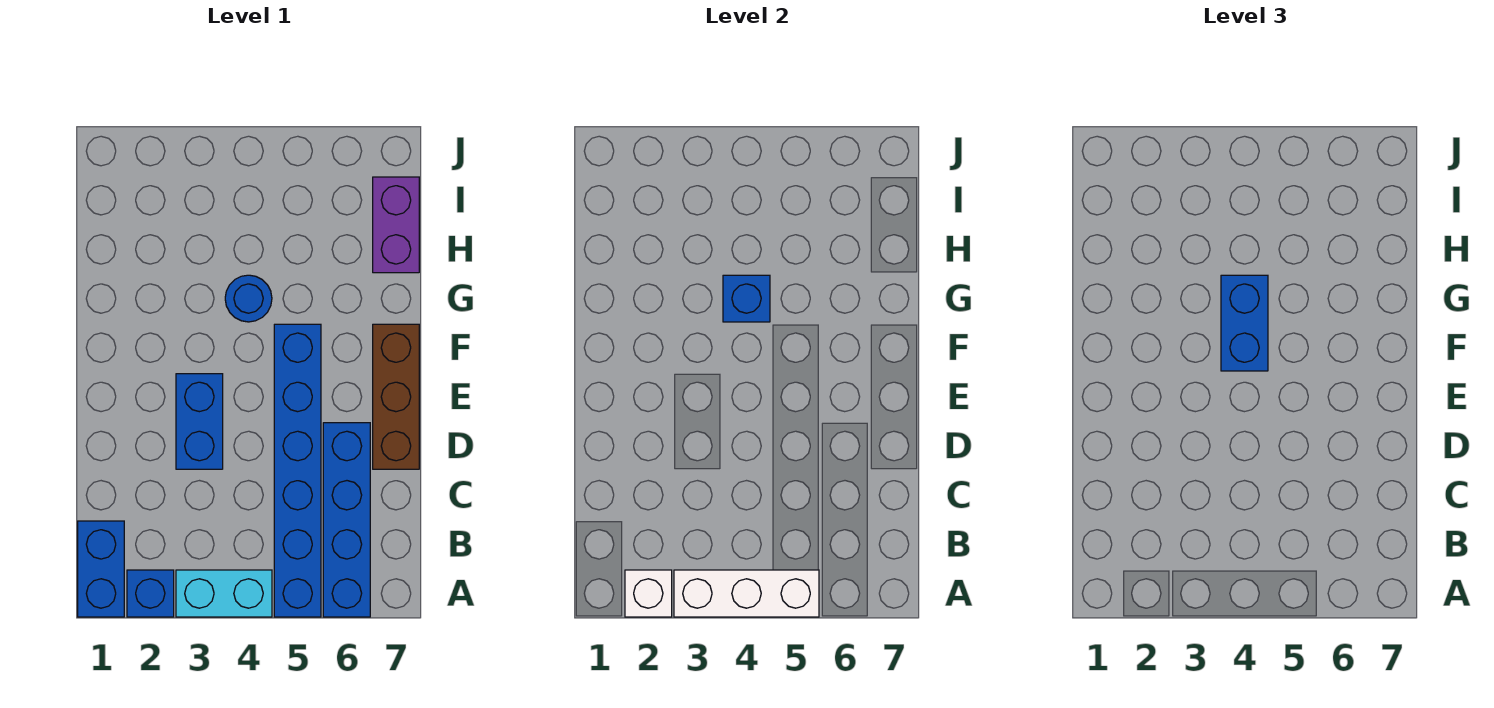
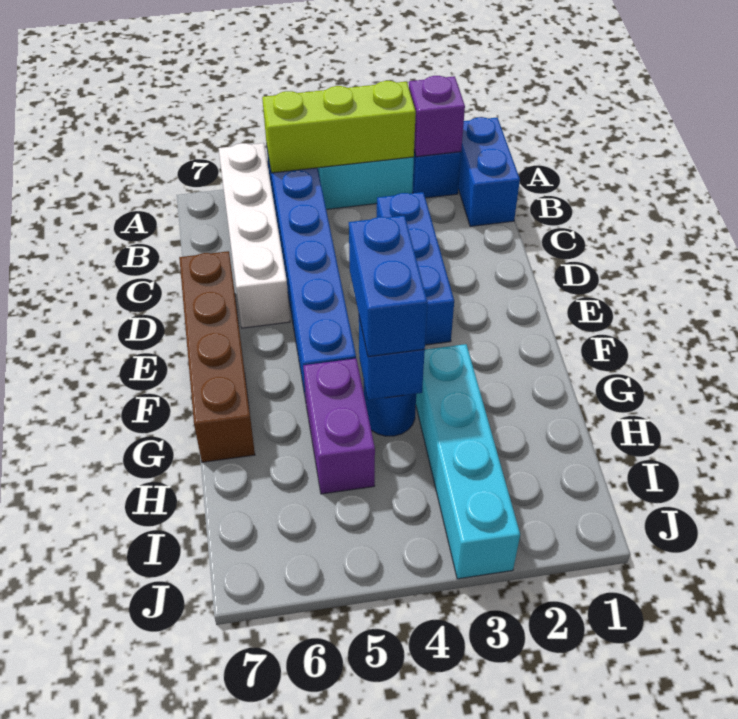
white brick A2 level 2 -> purple brick A2 level 2
white brick A3:A5 level 2 -> lime brick A3:A5 level 2
blue brick A6:D6 level 1 -> white brick A6:D6 level 1
blue brick D3:E3 level 1 -> blue brick C3:E3 level 1
brown brick D7:F7 level 1 -> brown brick D7:G7 level 1
none -> cyan brick G3:J3 level 1
purple brick H7:I7 level 1 -> purple brick G5:H5 level 1

